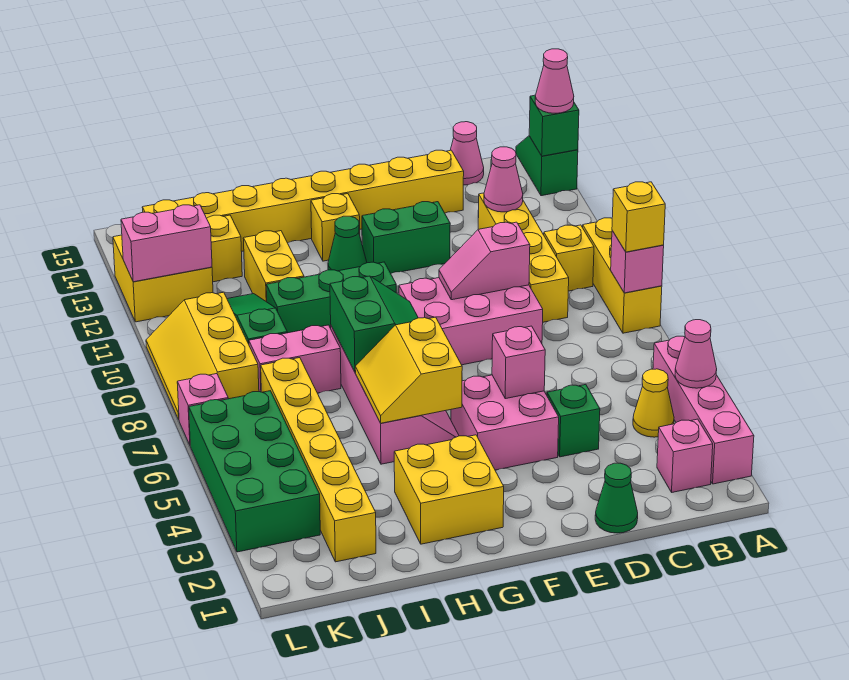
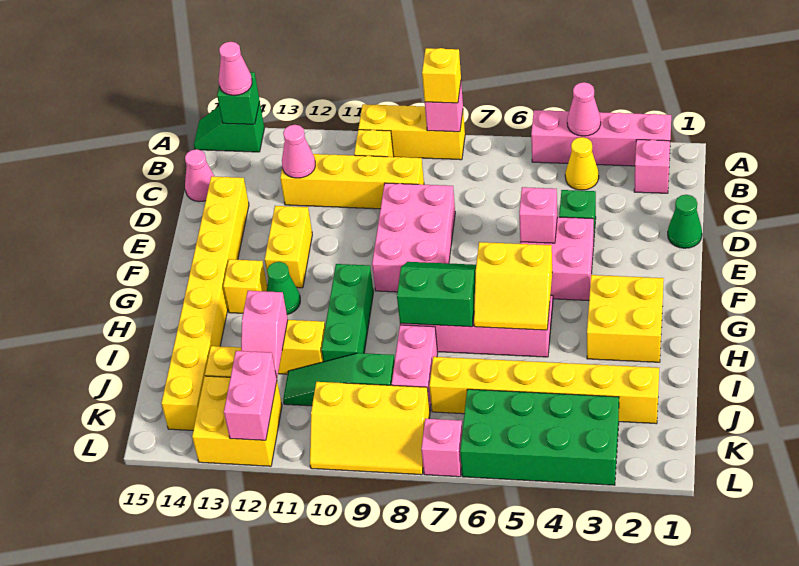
pink slope D9:E9 level 2 top D -> pink slope I12:J12 level 2 top I
green brick E12:F12 level 1 -> yellow brick E12:F12 level 1

